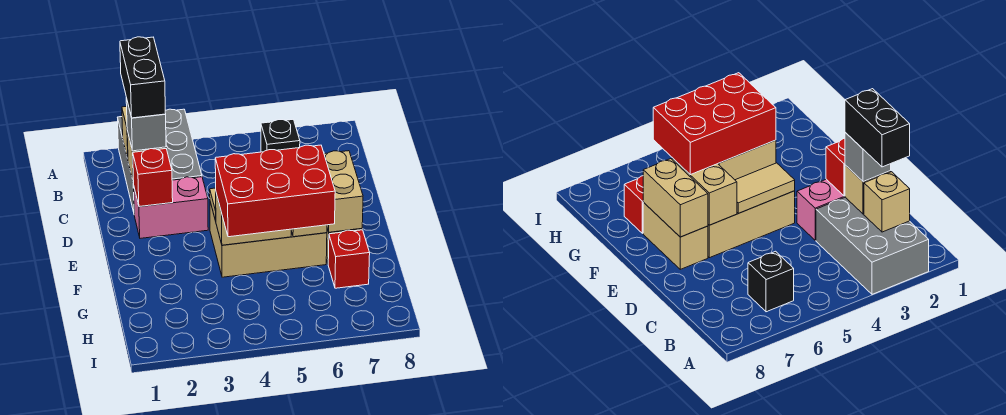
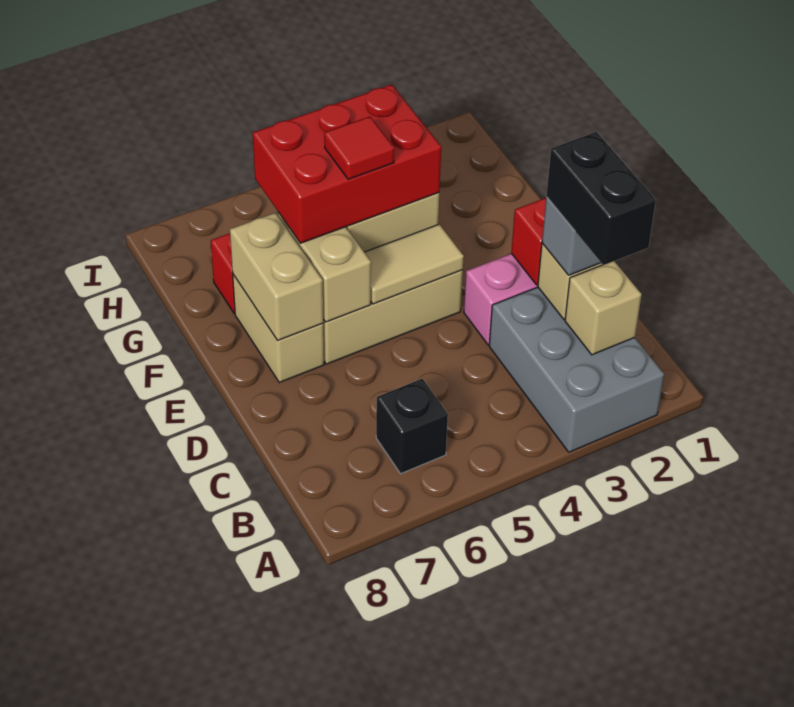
none -> red tile F5 level 4

